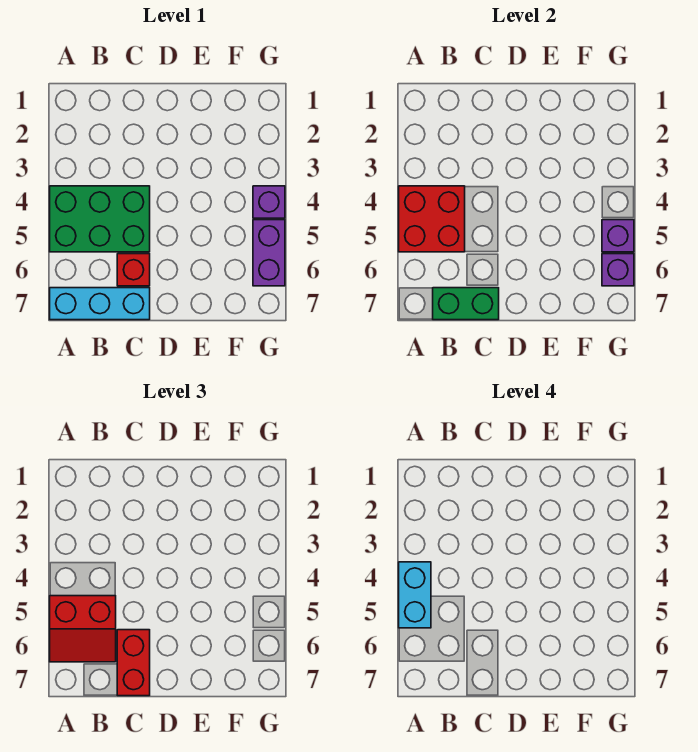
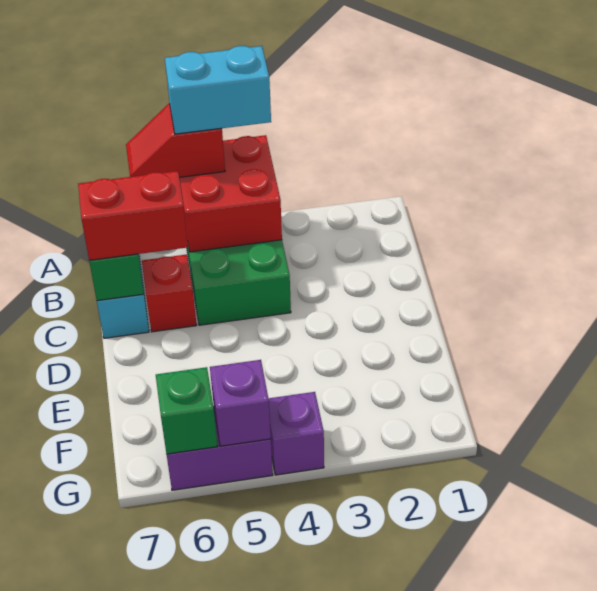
red slope A5:B6 level 3 top 5 -> red slope A5:A6 level 3 top 5
purple brick G6 level 2 -> green brick G6 level 2

